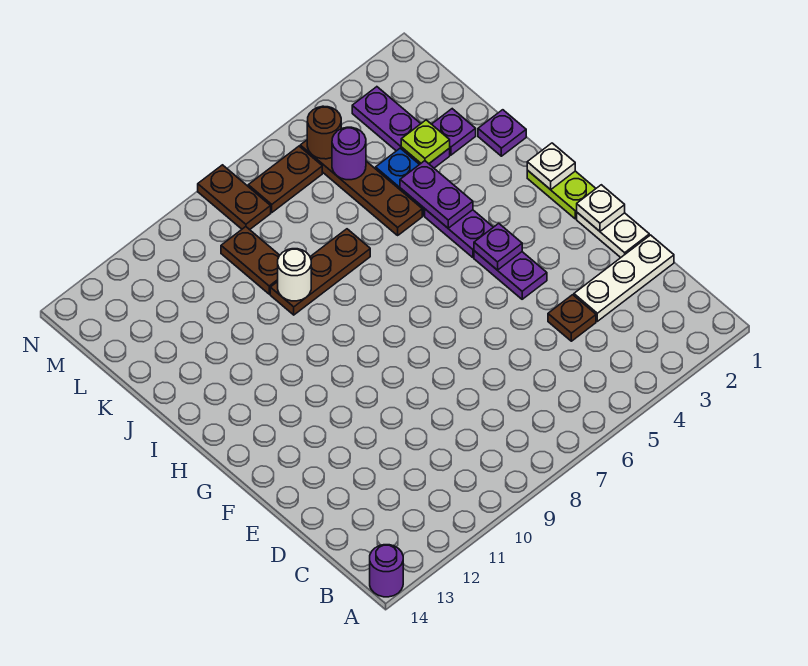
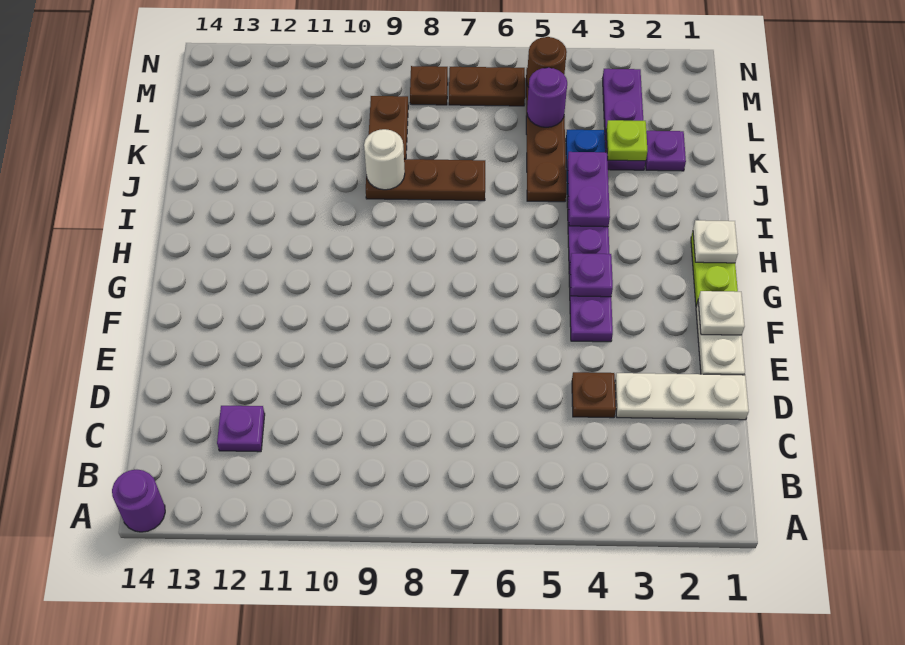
purple plate J1 level 1 -> purple plate C12 level 1
brown plate M8:N8 level 1 -> brown plate M8 level 1

